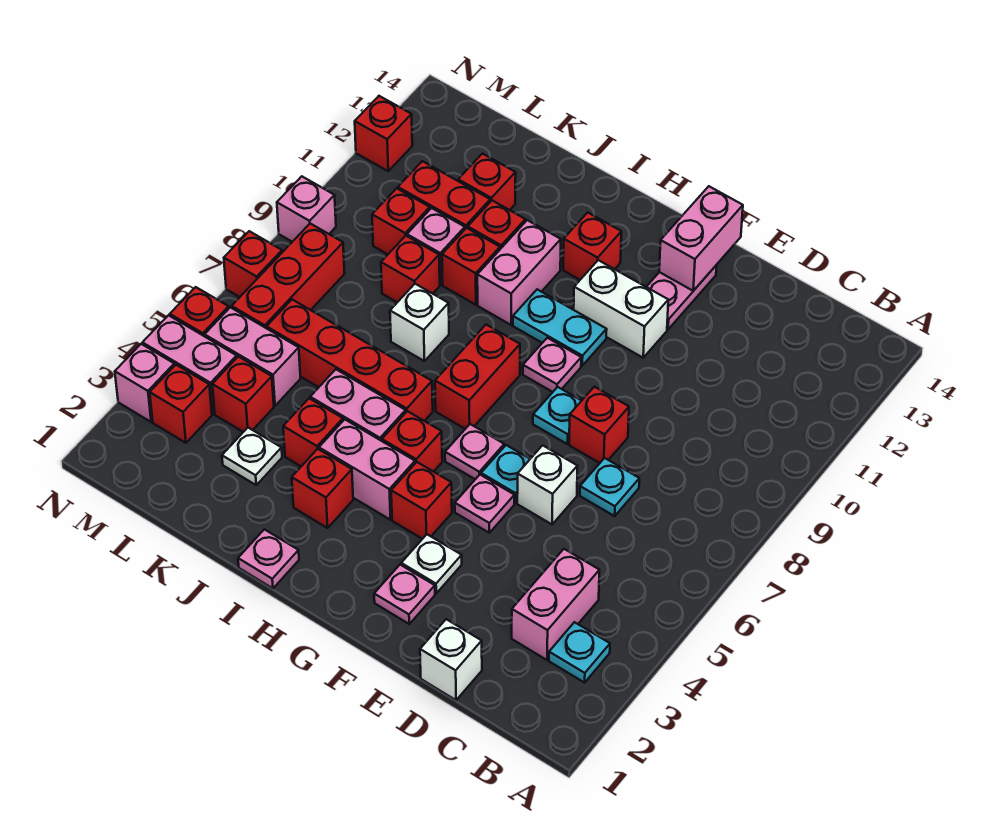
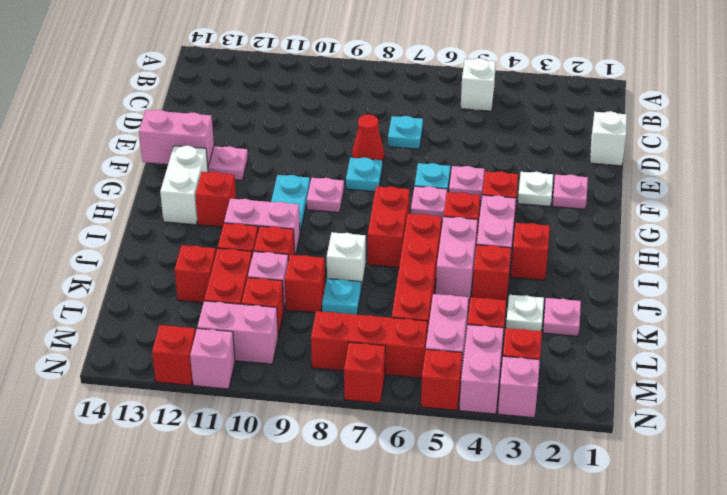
cyan plate B3 level 1 -> cyan plate K8 level 1
pink brick C3:C4 level 1 -> pink brick M10:M11 level 1
white brick E6 level 1 -> white brick B5 level 1
red brick E8 level 1 -> red cone E8 level 1
white brick F11:G11 level 1 -> white brick G13:H13 level 1
red brick H7:H8 level 1 -> red brick H7:I7 level 1
pink plate I1 level 1 -> pink plate K2 level 1
pink brick N9 level 1 -> pink brick N11 level 1

